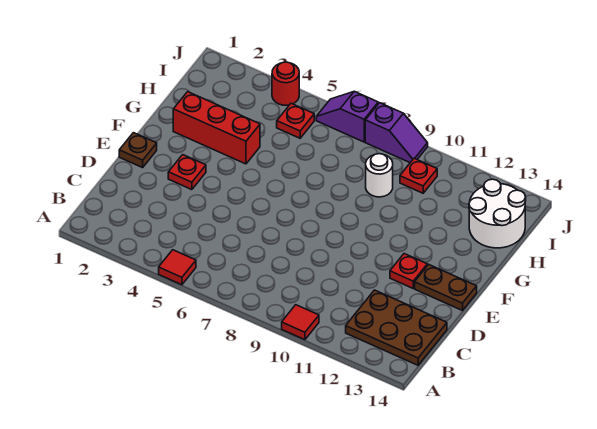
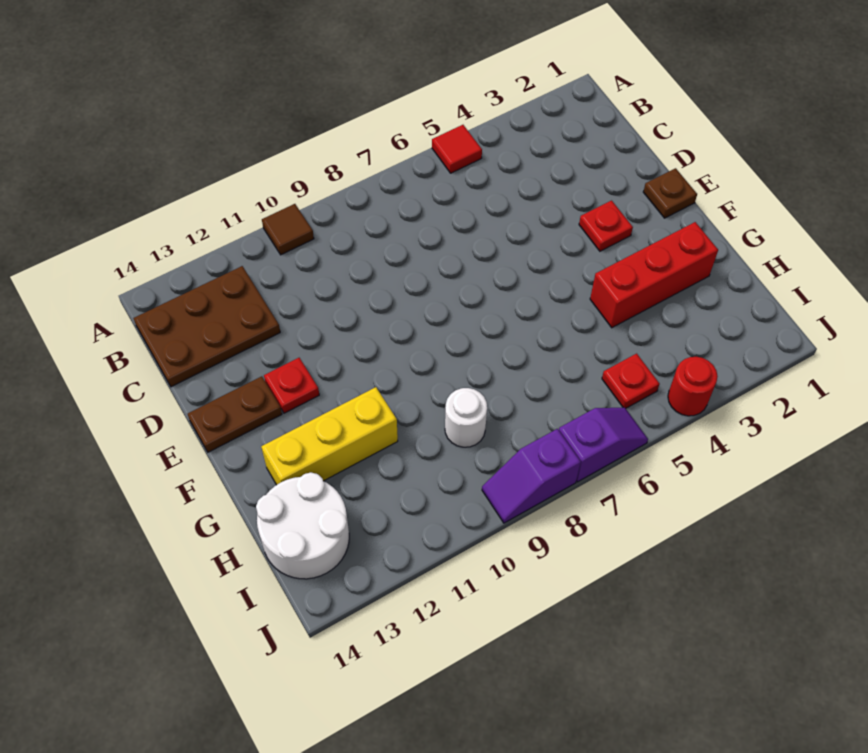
red tile A10 level 1 -> brown tile A10 level 1
none -> yellow brick G11:G13 level 1
red plate I10 level 1 -> none

